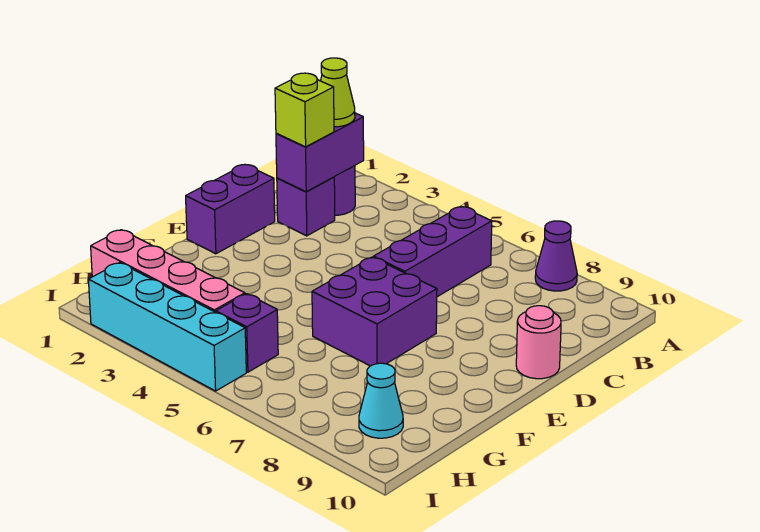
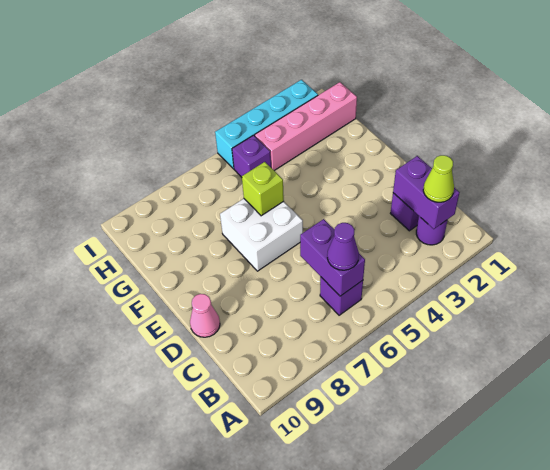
purple cone A8 level 1 -> purple cone B6 level 3
purple brick B6:D6 level 1 -> purple brick B6 level 1
lime brick C2 level 3 -> lime brick F6 level 2
purple brick D1:E1 level 1 -> purple brick B6:C6 level 2
pink round brick D10 level 1 -> pink cone D10 level 1
purple brick E6:F7 level 1 -> white brick E6:F7 level 1
cyan cone H9 level 1 -> none

